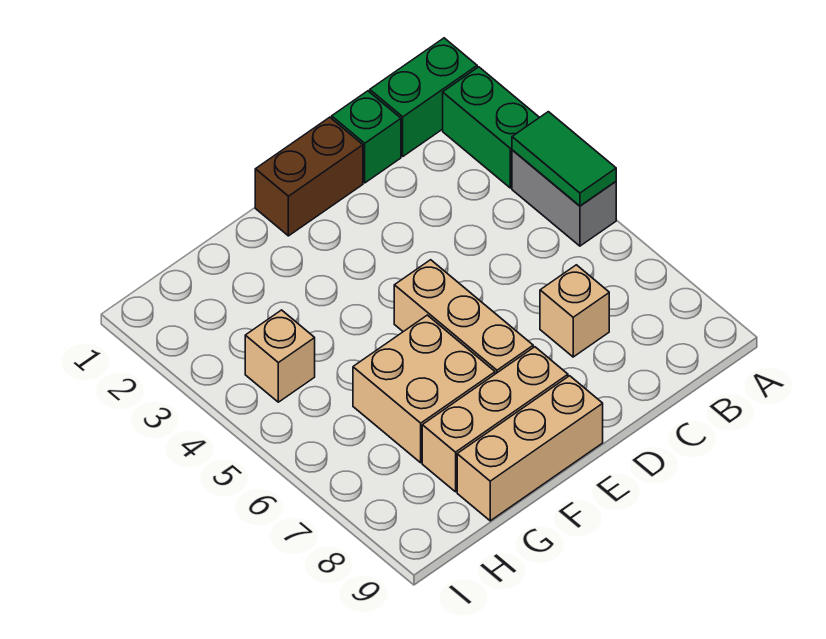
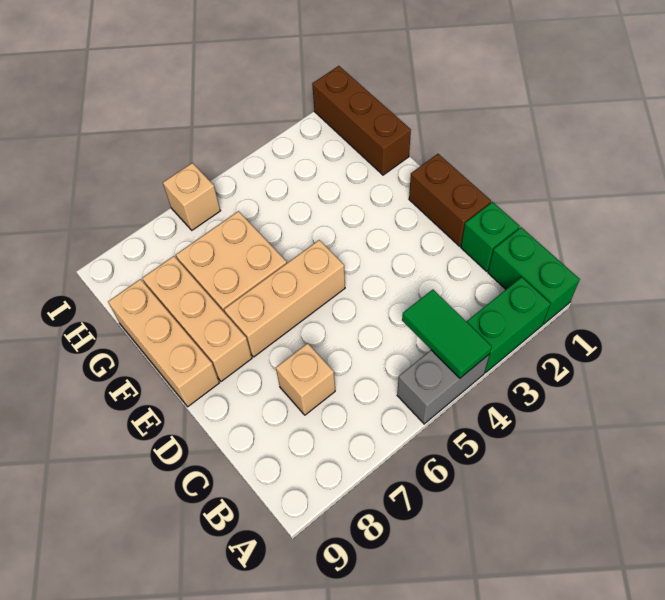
green tile A4:A5 level 2 -> green tile A4:B4 level 2
none -> brown brick G1:I1 level 1
tan brick H4 level 1 -> tan brick I6 level 1

